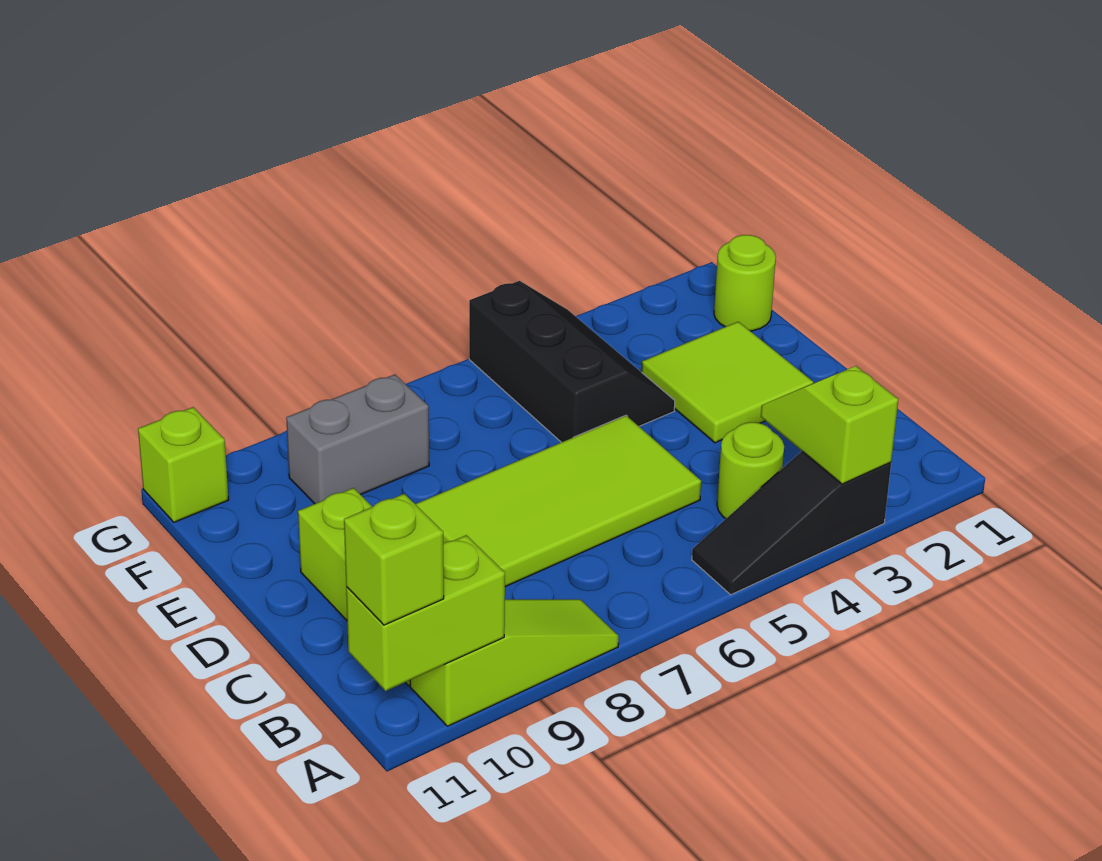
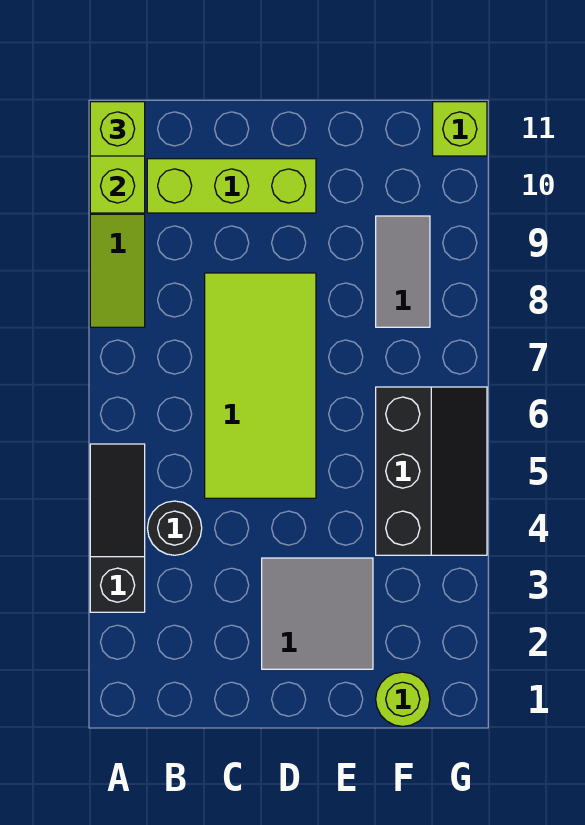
lime slope A3:B3 level 2 top A -> none
lime round brick B4 level 1 -> black round brick B4 level 1
lime tile D2:E3 level 1 -> grey tile D2:E3 level 1
black slope E4:G5 level 1 top 5 -> black slope F4:G6 level 1 top F
grey brick F8:F9 level 1 -> grey tile F8:F9 level 1

